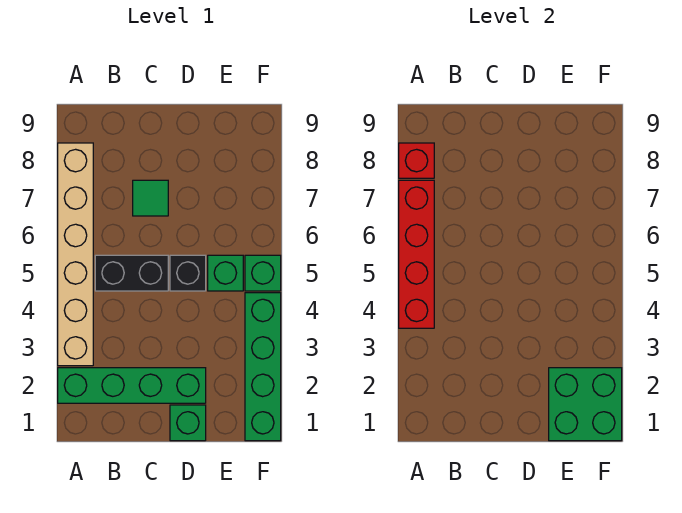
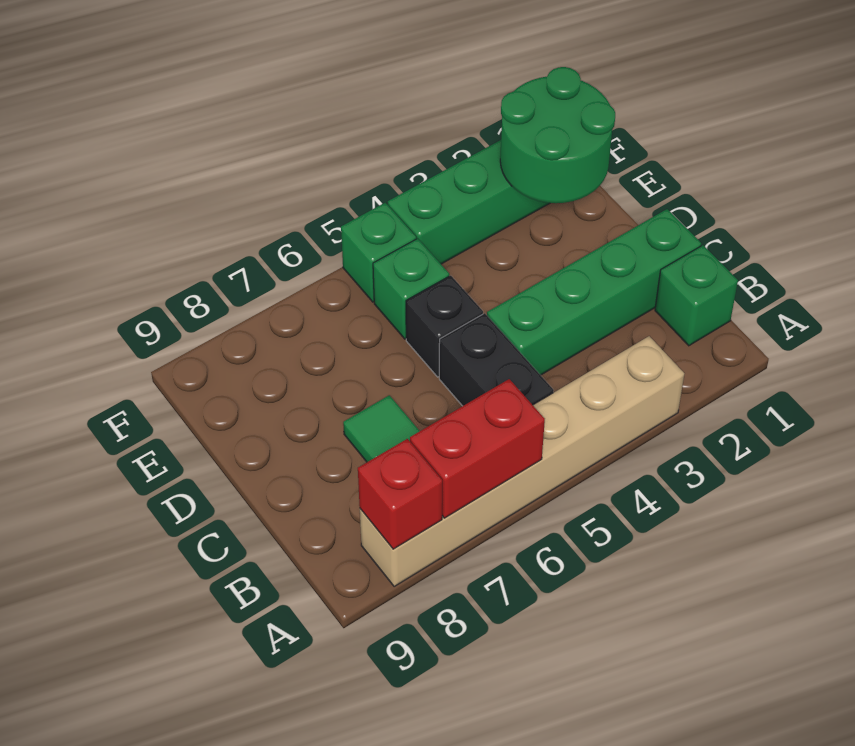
green brick A2:D2 level 1 -> green brick C1:C4 level 1
red brick A4:A7 level 2 -> red brick A6:A7 level 2
green brick D1 level 1 -> green brick B1 level 1
green brick E1:F2 level 2 -> green round brick E1:F2 level 2

